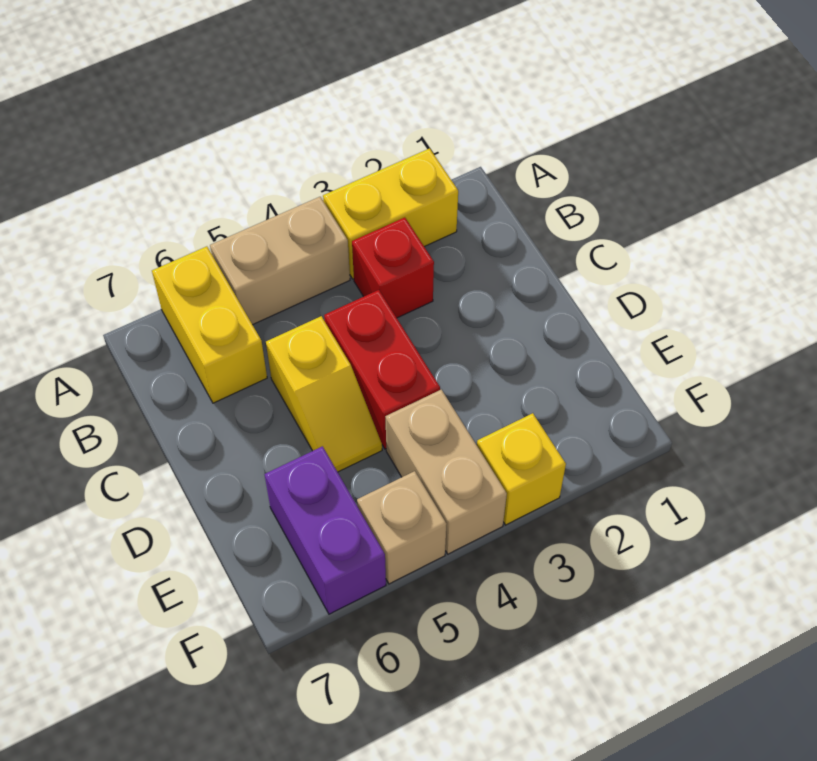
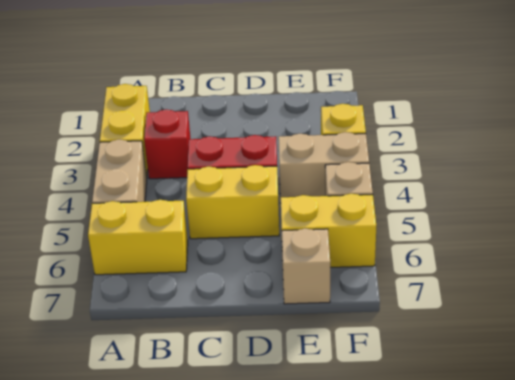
yellow slope C5:D5 level 1 top C -> yellow brick C5:D5 level 1
purple brick E6:F6 level 1 -> yellow brick E6:F6 level 1
none -> tan brick E7 level 1

